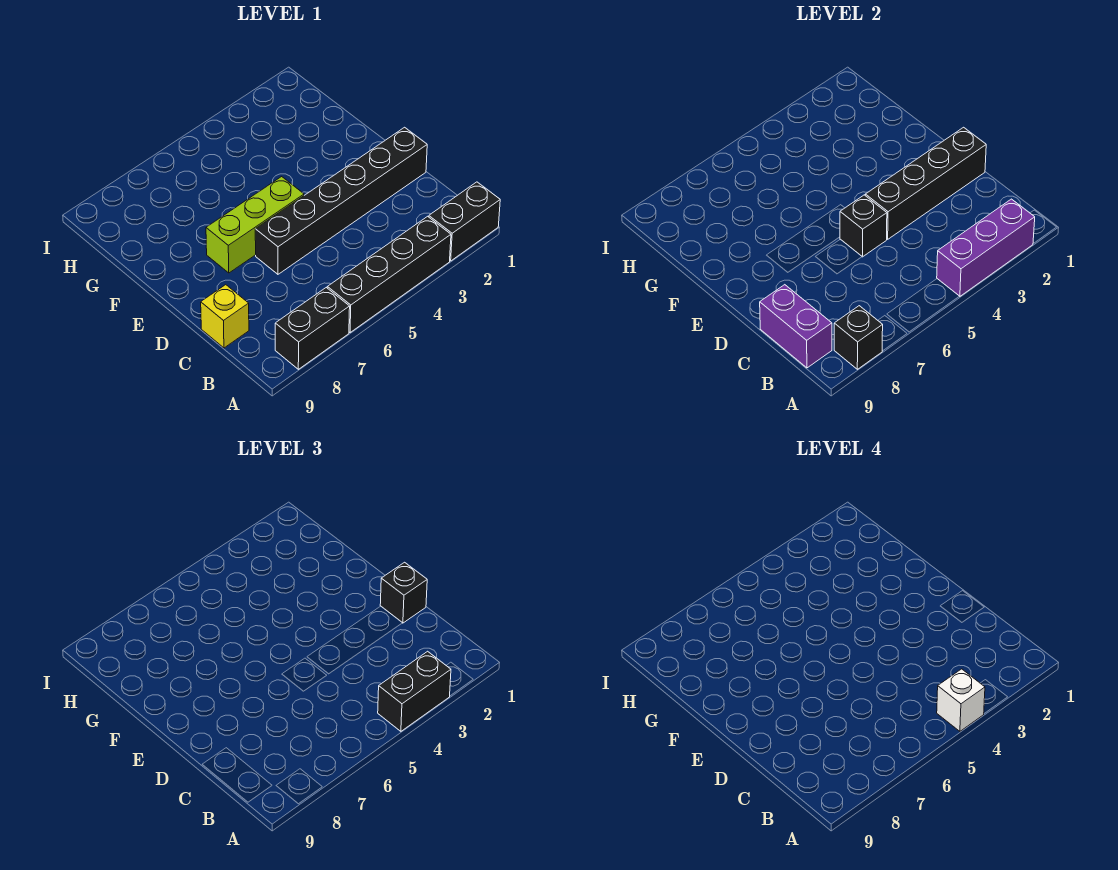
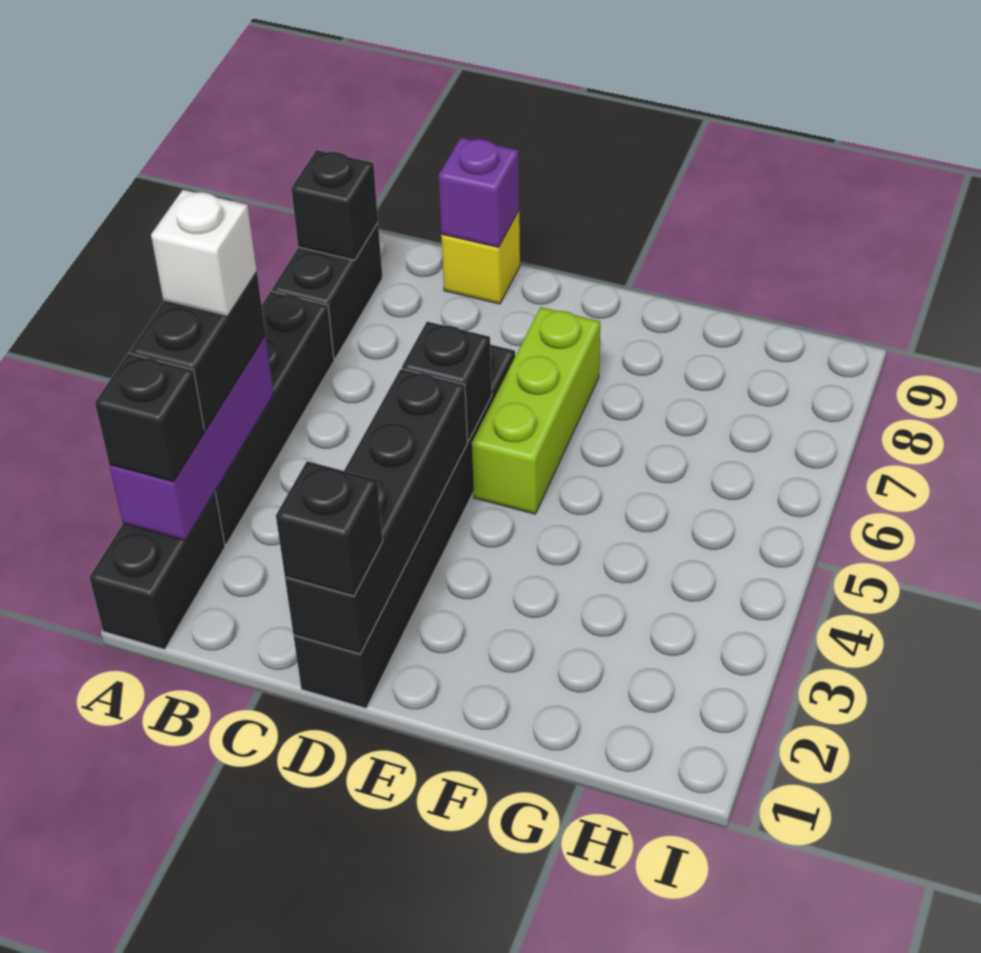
none -> black brick A2 level 3
purple brick B9:C9 level 2 -> purple brick C9 level 2

